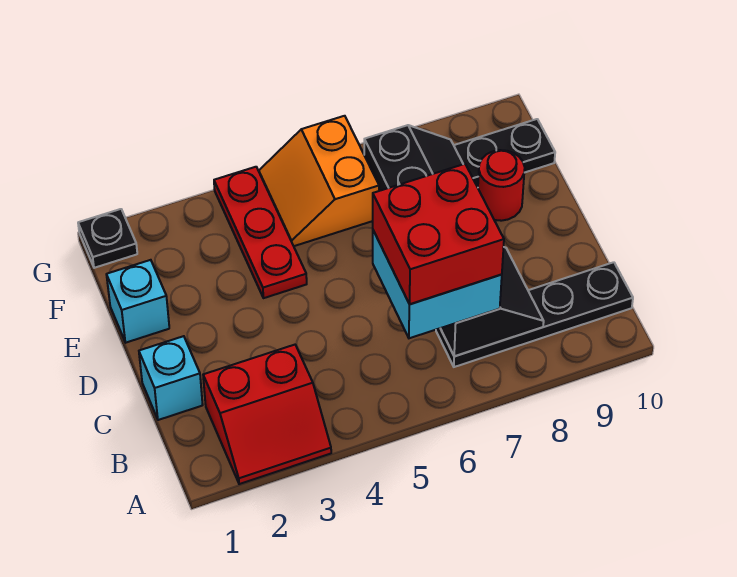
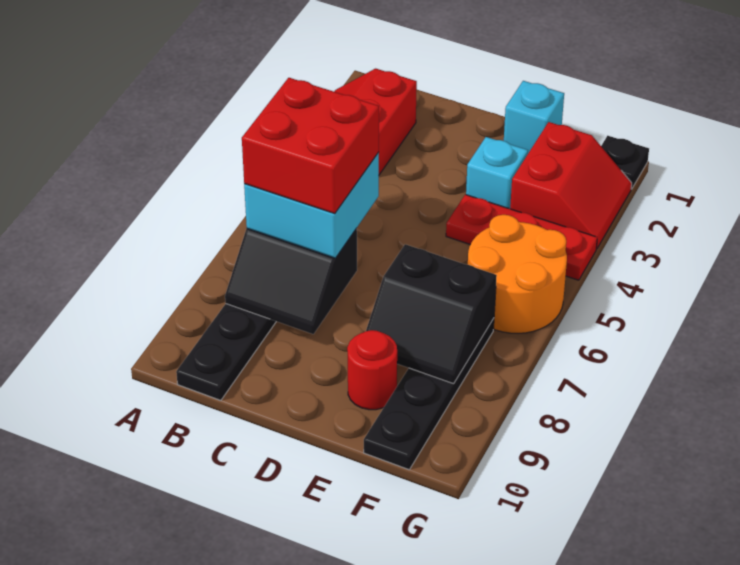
cyan brick C1 level 1 -> cyan brick E3 level 1
none -> red slope F2:G3 level 1 top F
orange slope F5:G6 level 1 top 6 -> orange round brick F5:G6 level 1

